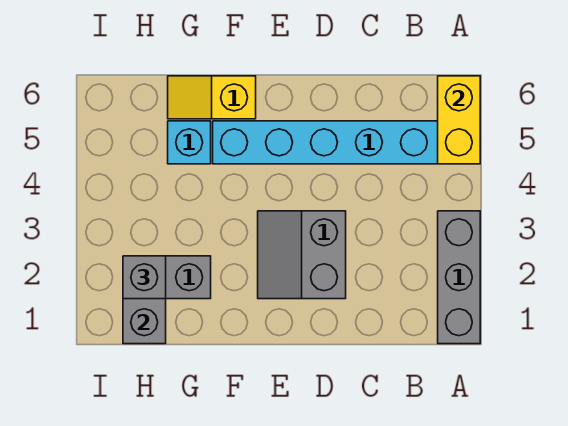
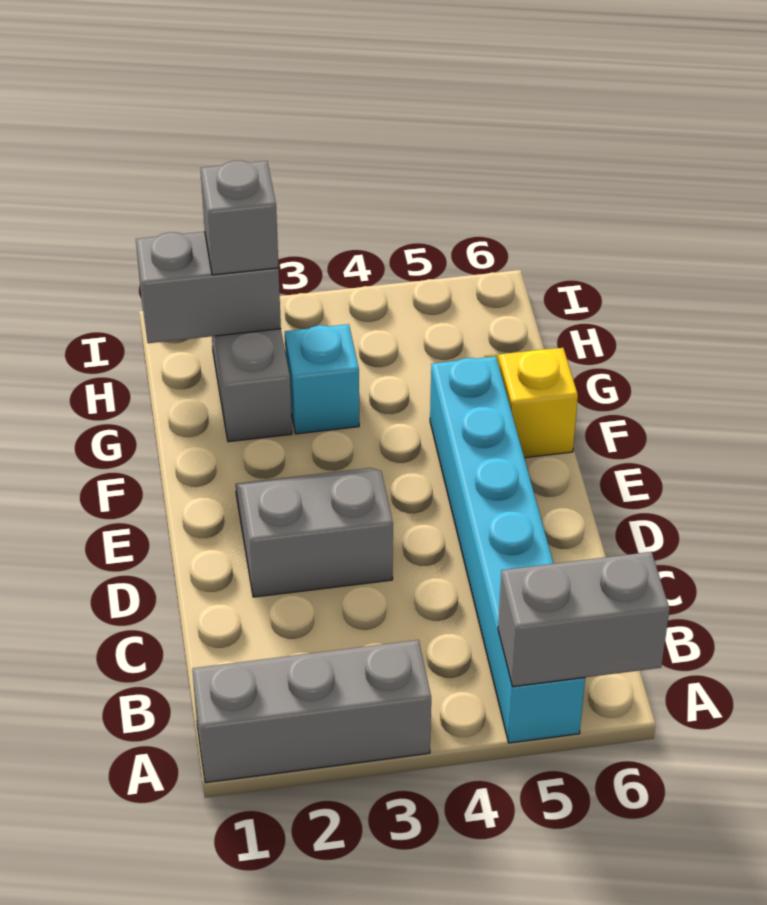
yellow brick A5:A6 level 2 -> grey brick A5:A6 level 2
cyan brick G5 level 1 -> cyan brick G3 level 1

